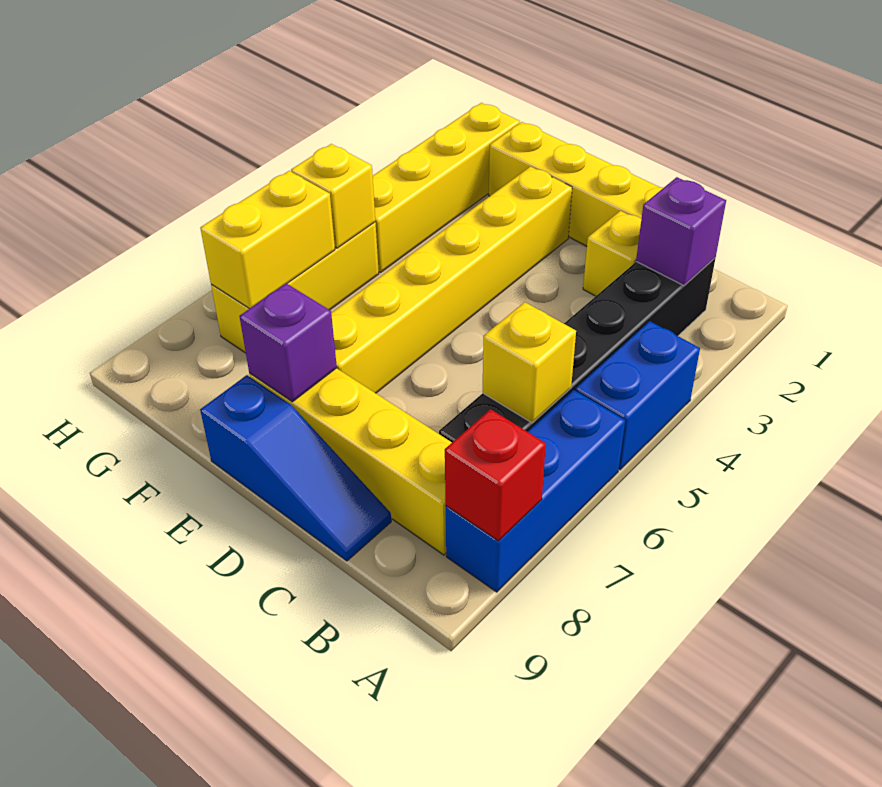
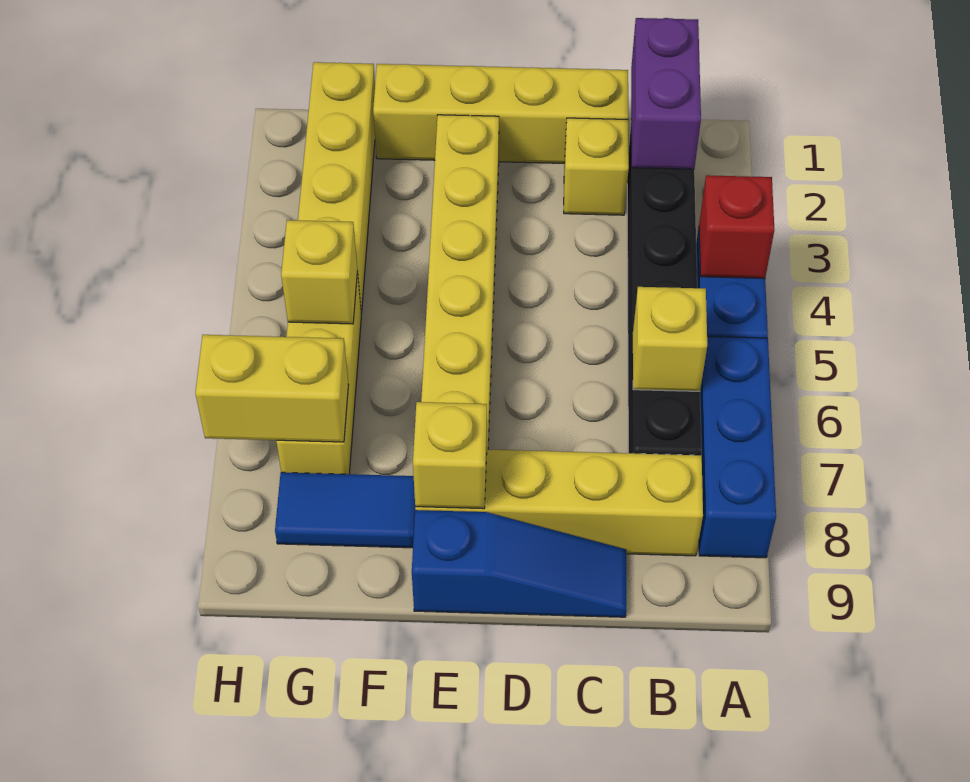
red brick A8 level 2 -> red brick A4 level 2
purple brick B2 level 2 -> purple brick B1:B2 level 2
purple brick E8 level 2 -> yellow brick E8 level 2
none -> blue tile F8:G8 level 1
yellow brick G6:G7 level 2 -> yellow brick G7:H7 level 2

